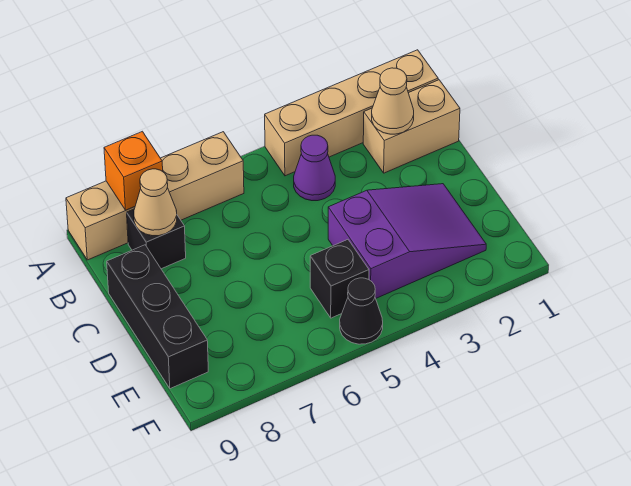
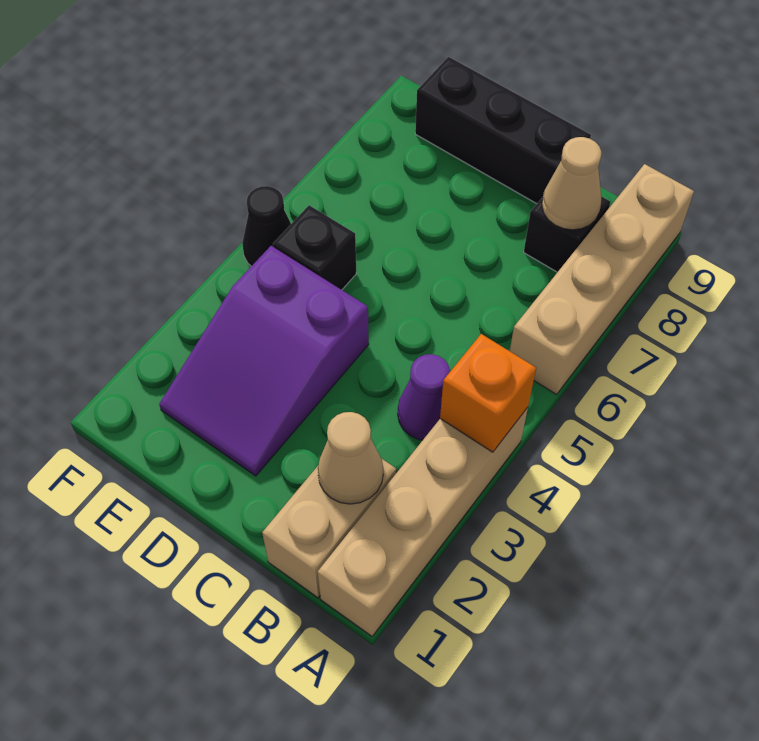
orange brick A8 level 2 -> orange brick A4 level 2

